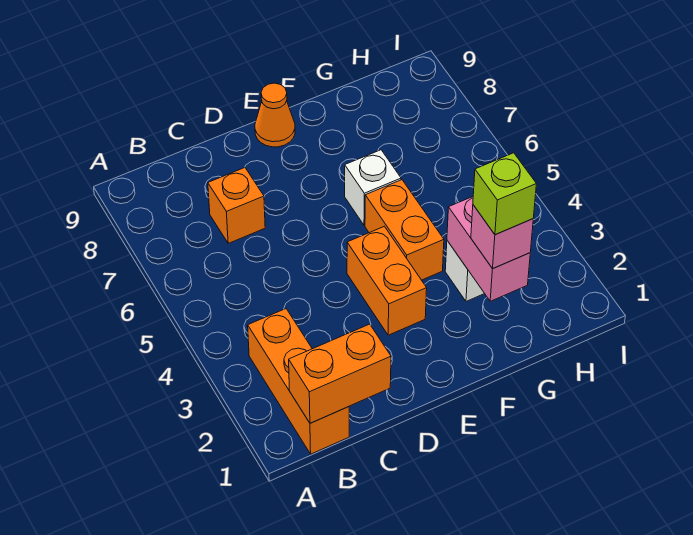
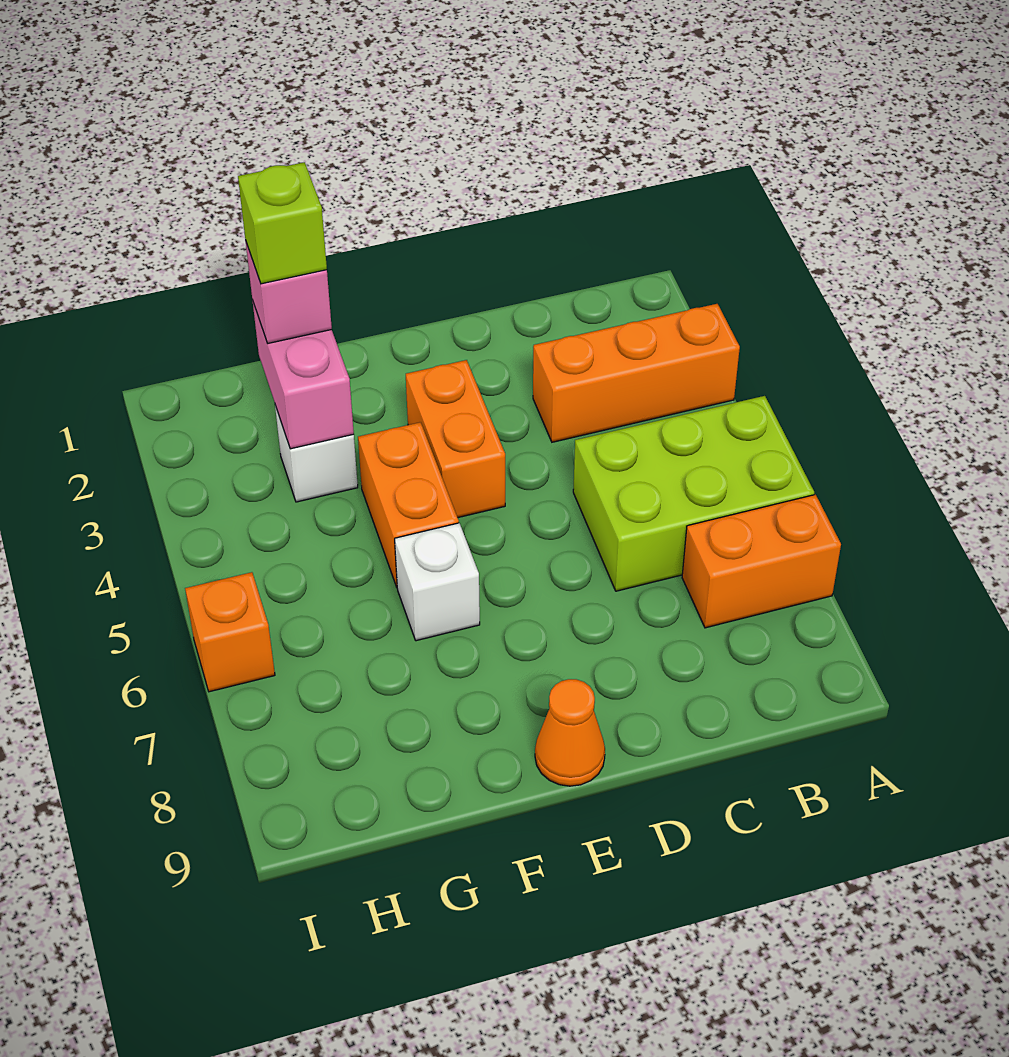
none -> lime brick A5:C6 level 1
orange brick B1:B3 level 1 -> orange brick A3:C3 level 1
orange brick B1:C1 level 2 -> orange brick A7:B7 level 1
orange brick C7 level 1 -> orange brick I6 level 1

